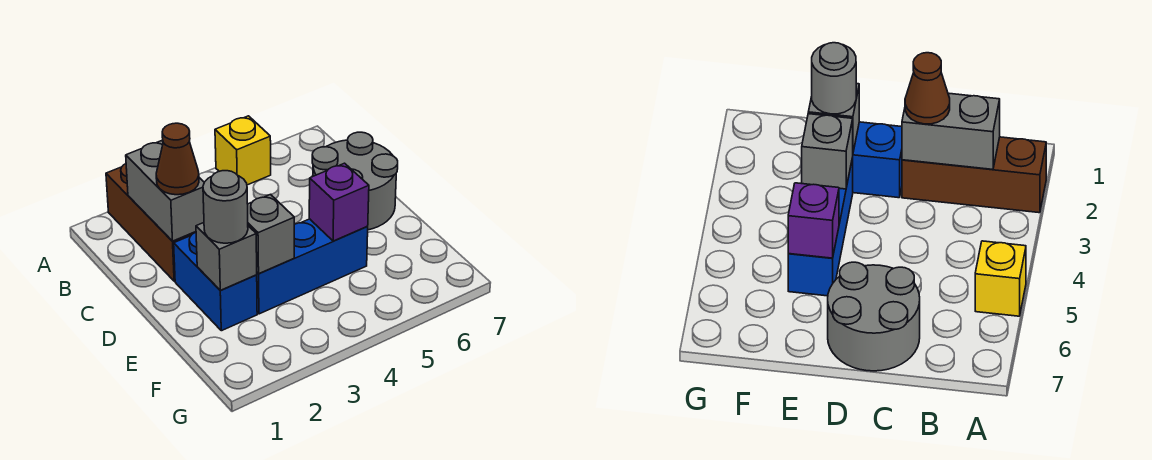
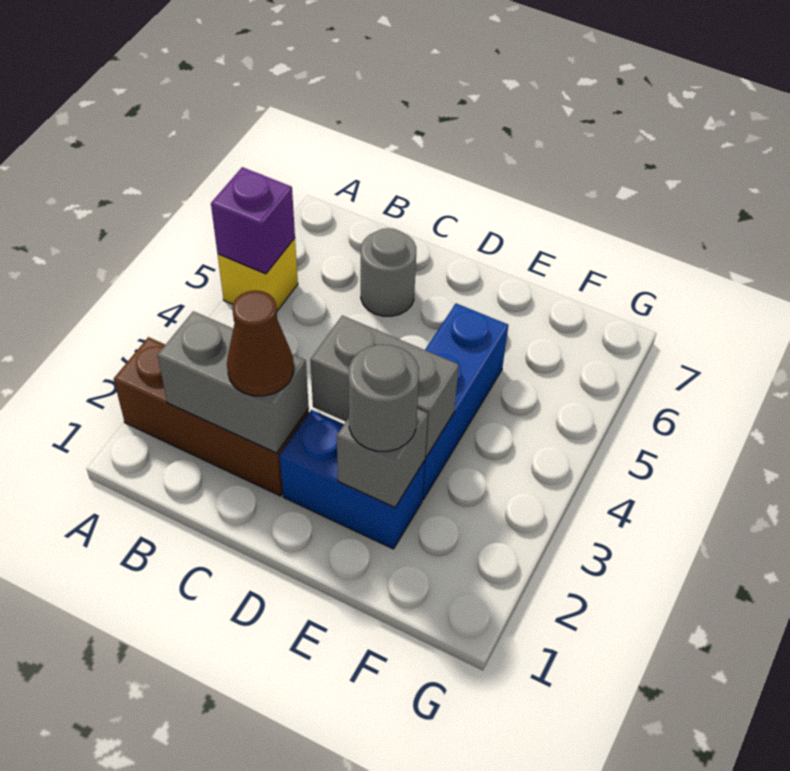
grey round brick C6:D7 level 1 -> grey round brick C6 level 1
grey brick E3 level 2 -> grey brick D3:E3 level 2
purple brick E5 level 2 -> purple brick A5 level 2

